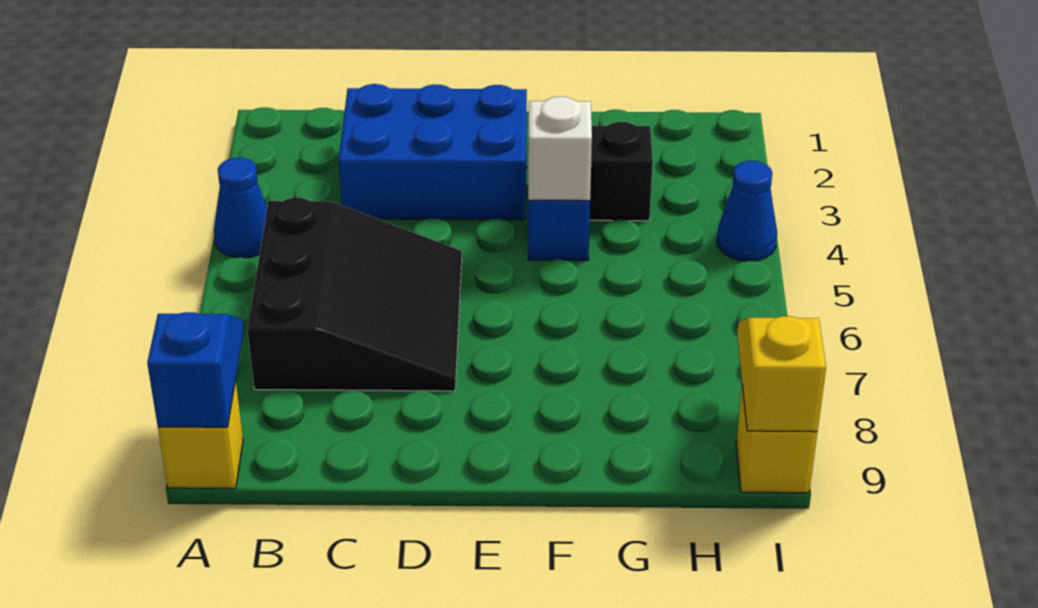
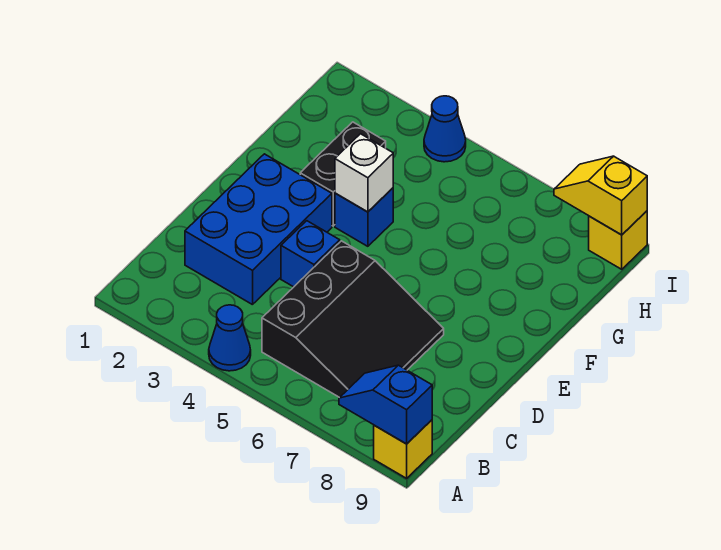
black slope B5:D7 level 1 top B -> black slope B5:D7 level 1 top 5
none -> blue brick D4 level 1

